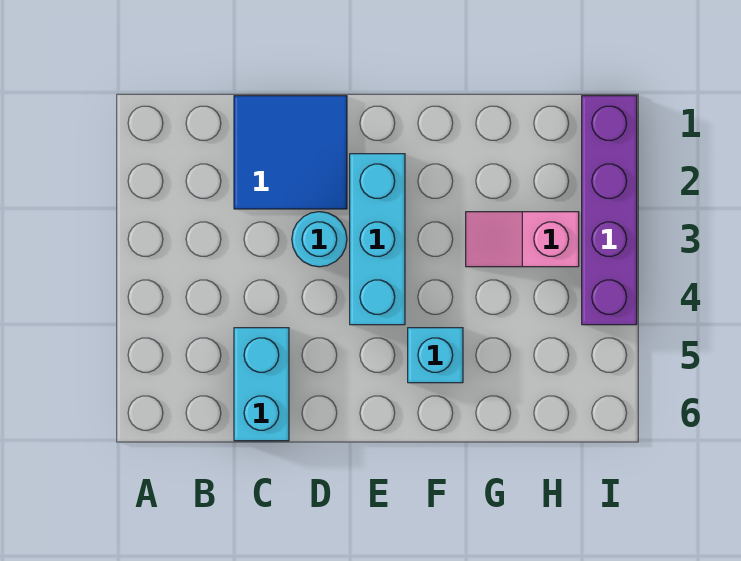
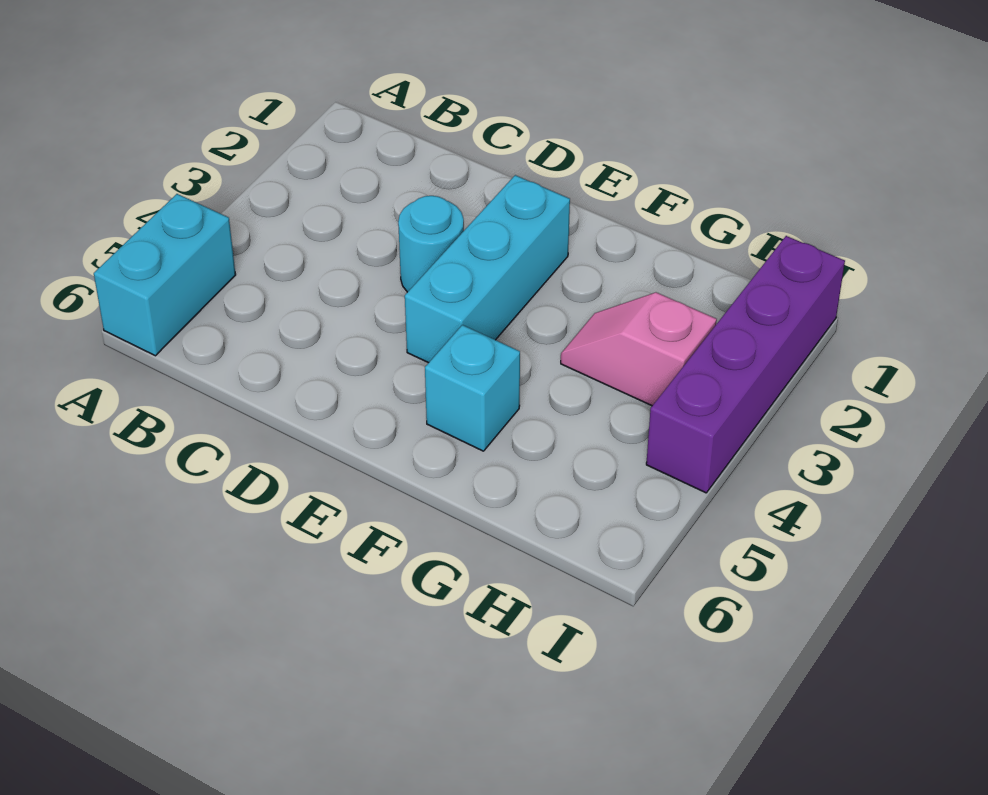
blue tile C1:D2 level 1 -> none
cyan brick C5:C6 level 1 -> cyan brick A5:A6 level 1

